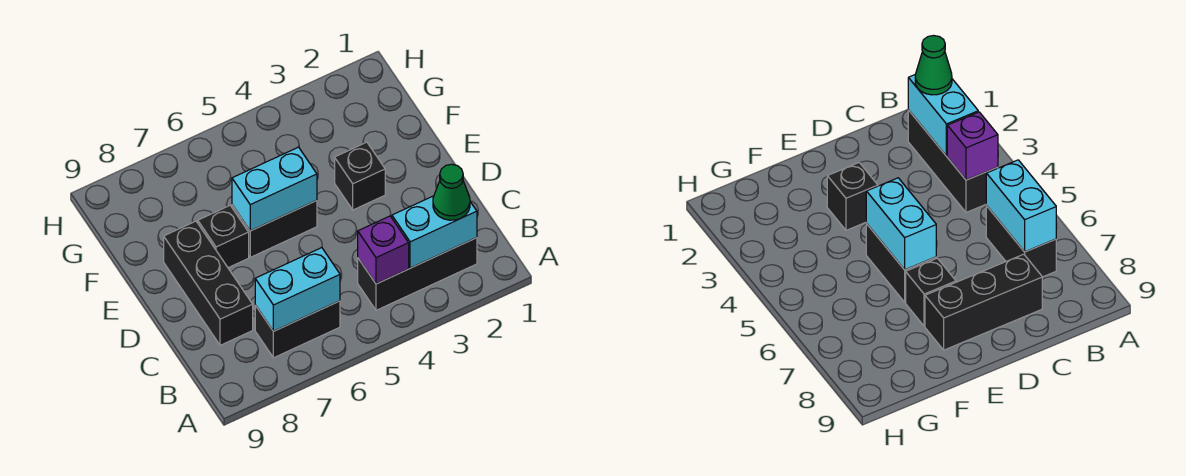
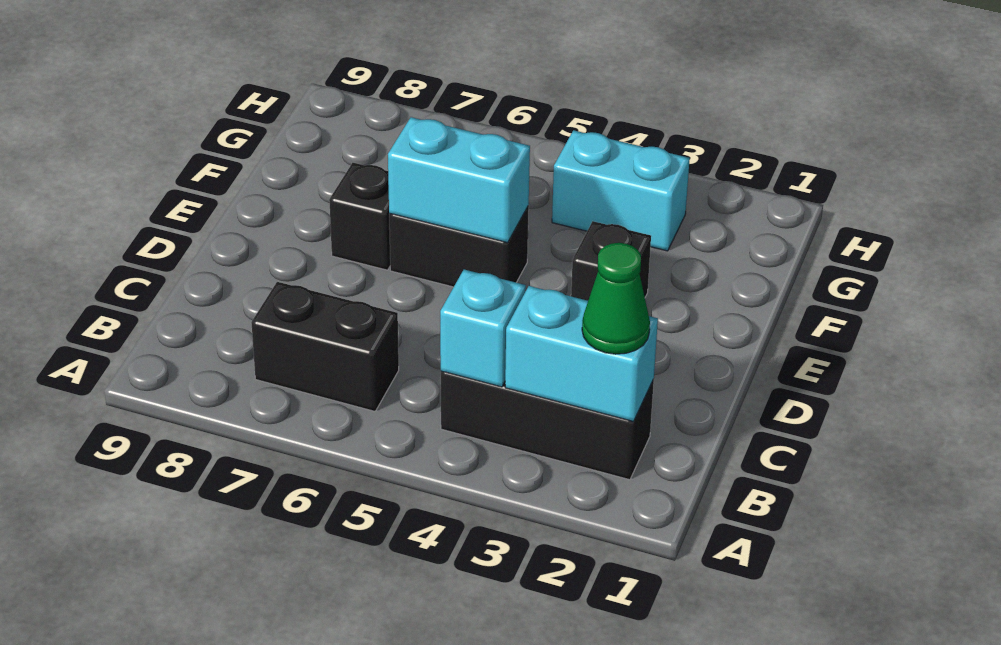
purple brick B4 level 2 -> cyan brick B4 level 2
cyan brick B6:B7 level 2 -> cyan brick G3:G4 level 1
black brick C8:E8 level 1 -> none

